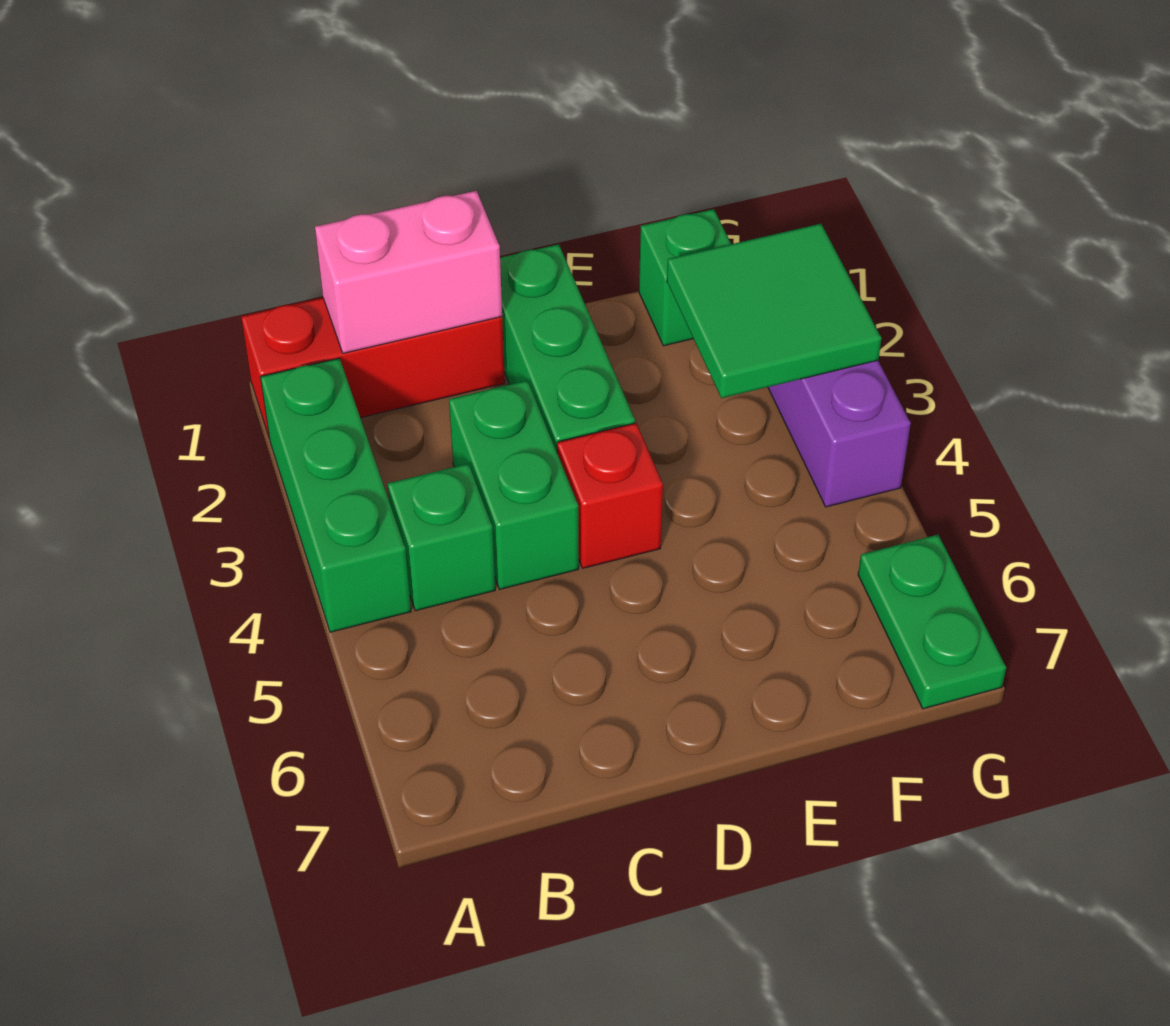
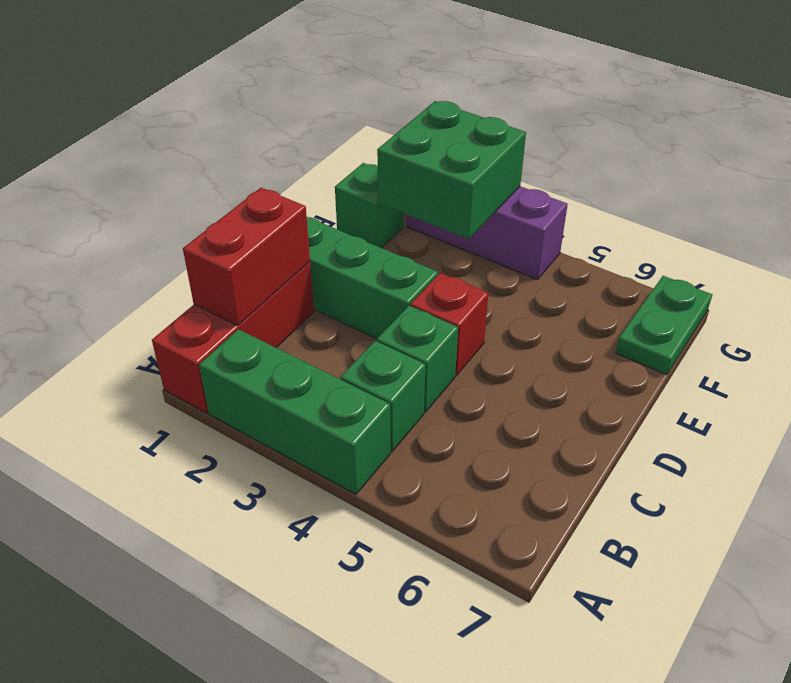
pink brick B1:C1 level 2 -> red brick B1:C1 level 2
green brick C3:C4 level 1 -> green brick C4 level 1
green tile F2:G3 level 2 -> green brick F2:G3 level 2
green plate G6:G7 level 1 -> green plate F7:G7 level 1

